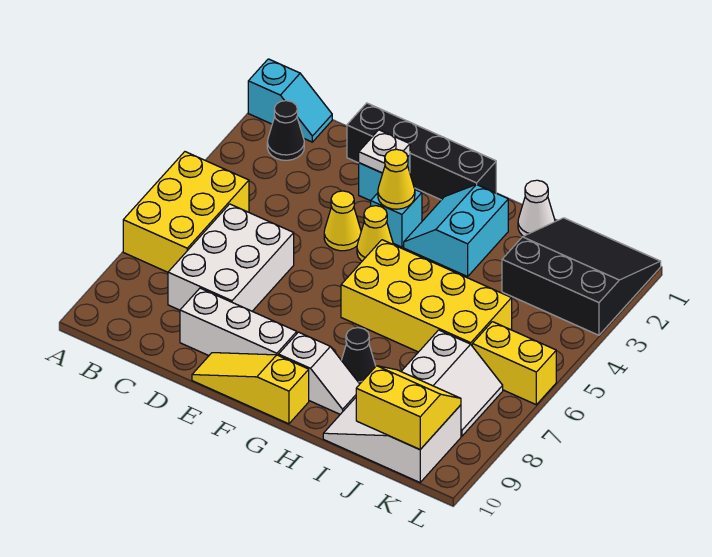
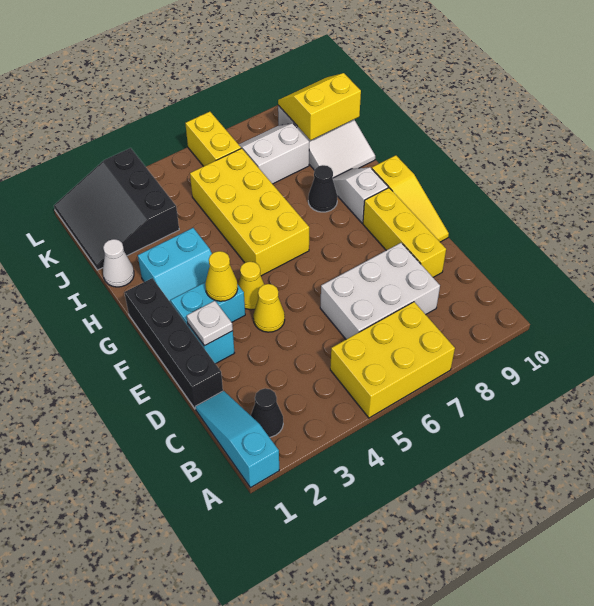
cyan slope A1:B1 level 1 top A -> cyan slope A1:C1 level 1 top A
white brick D9:F9 level 1 -> yellow brick D9:F9 level 1
cyan brick F3 level 1 -> cyan brick F2:F3 level 1
yellow slope J9:K10 level 2 top 10 -> yellow slope J9:K10 level 2 top J

